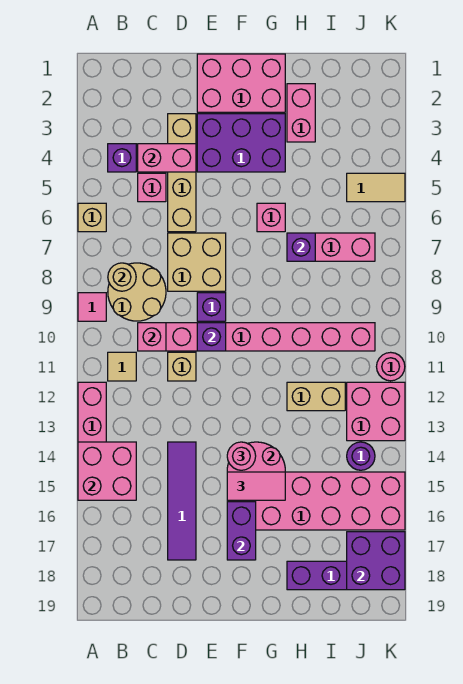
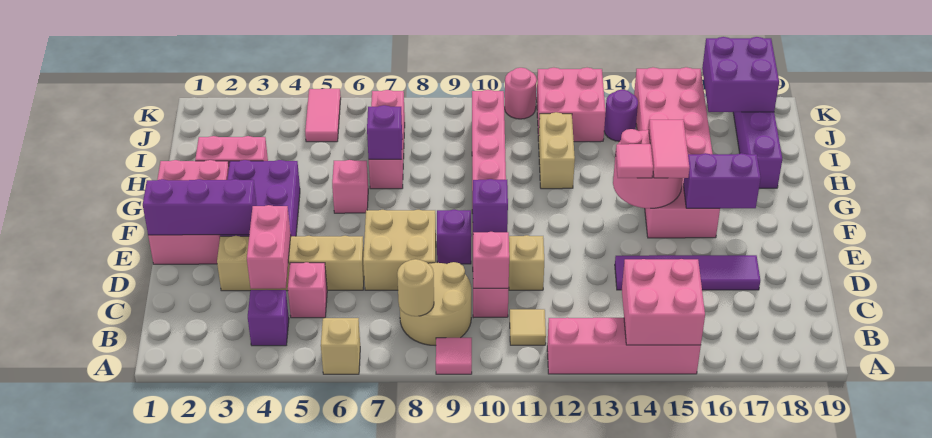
none -> purple brick E1:E3 level 2
pink round brick F14 level 3 -> pink tile F14 level 3
tan tile J5:K5 level 1 -> pink tile J5:K5 level 1

